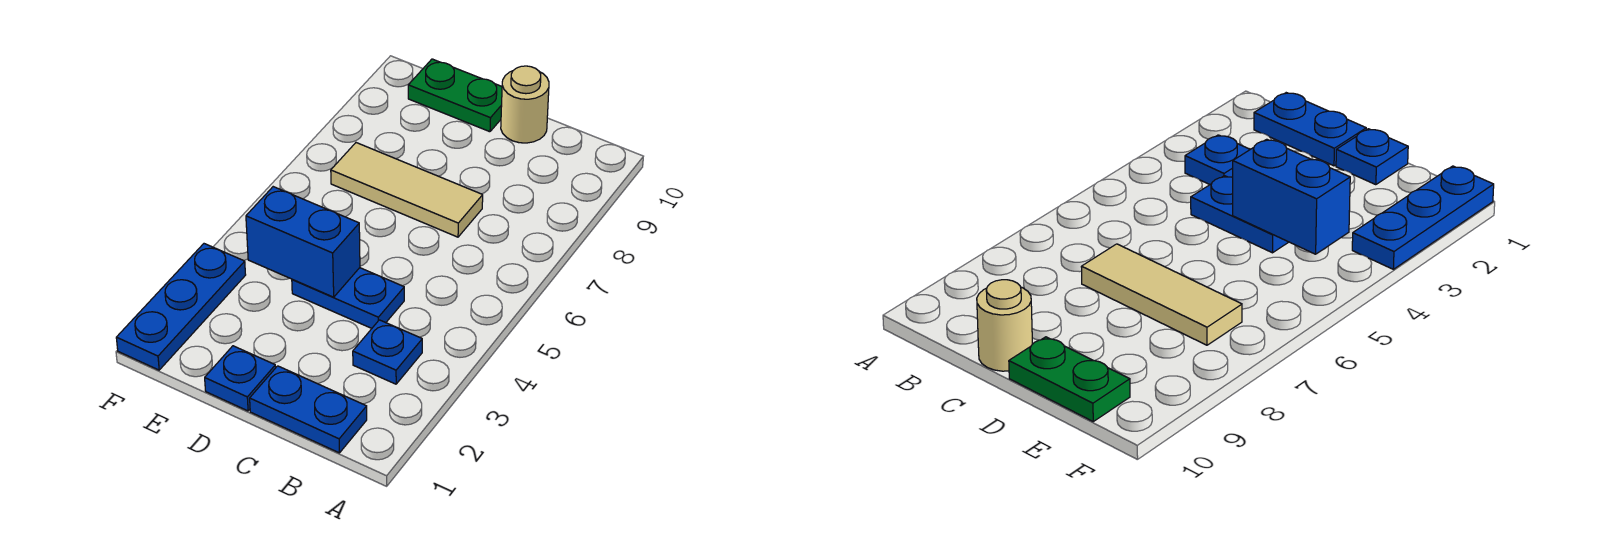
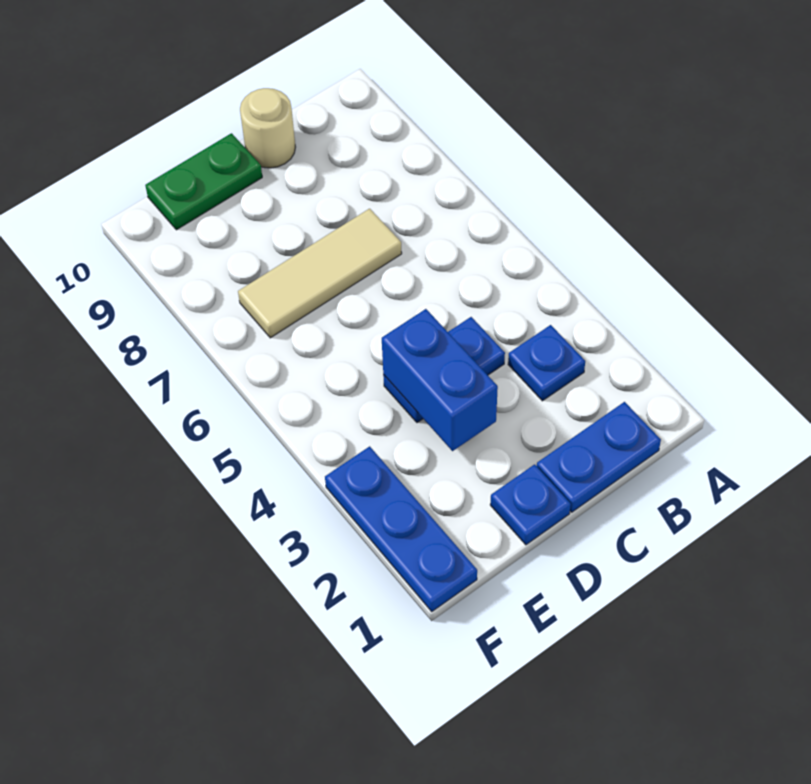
blue brick D4:E4 level 2 -> blue brick D3:D4 level 2

